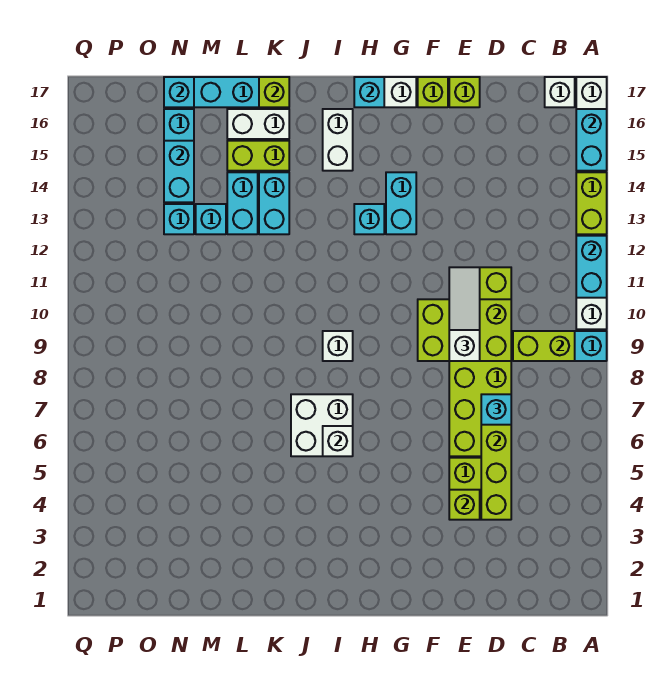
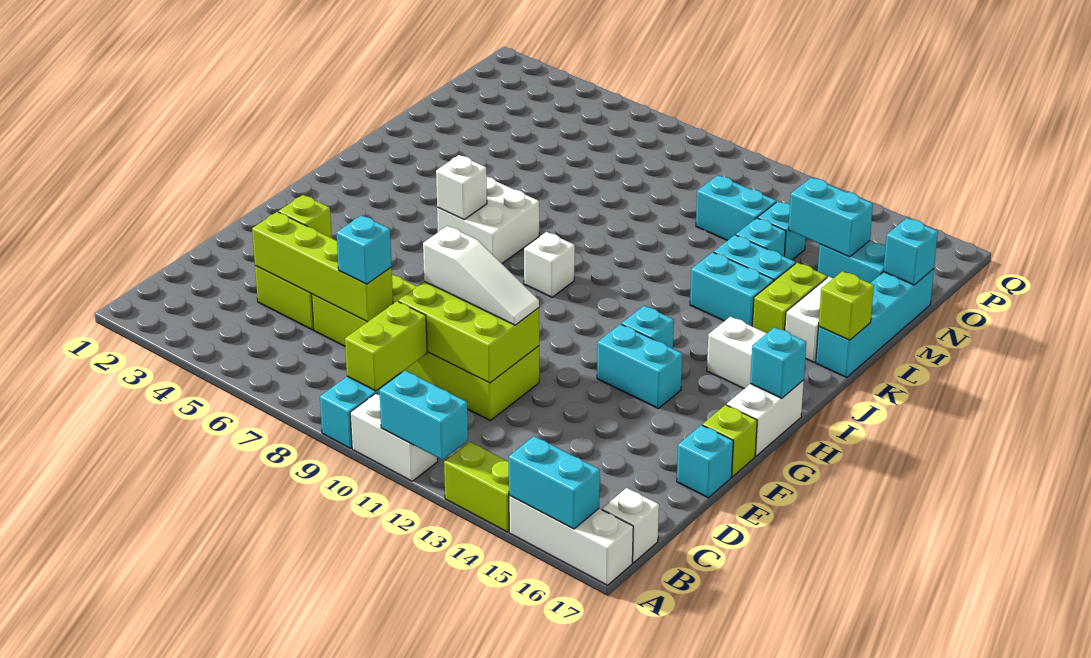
lime brick D9:F10 level 2 -> lime brick D9:E11 level 2
lime brick E17 level 1 -> cyan brick E17 level 1
none -> cyan brick N11:N12 level 1

